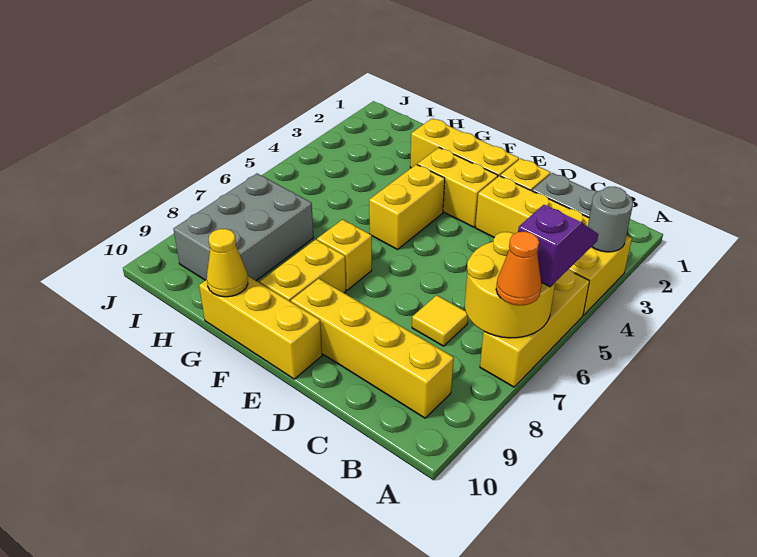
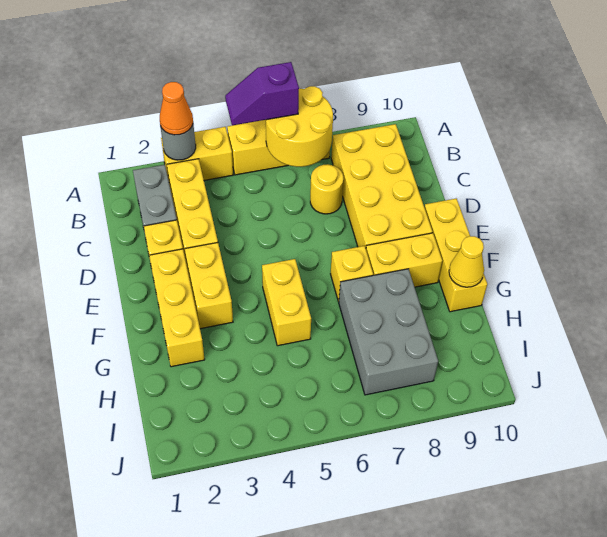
orange cone A7 level 3 -> orange cone A3 level 3
yellow brick B9:E9 level 1 -> yellow brick B8:E9 level 1
yellow tile C7 level 1 -> yellow round brick C7 level 1
yellow brick F4:F5 level 1 -> yellow brick F5:G5 level 1
grey brick H7:I9 level 1 -> grey brick G7:I8 level 1

